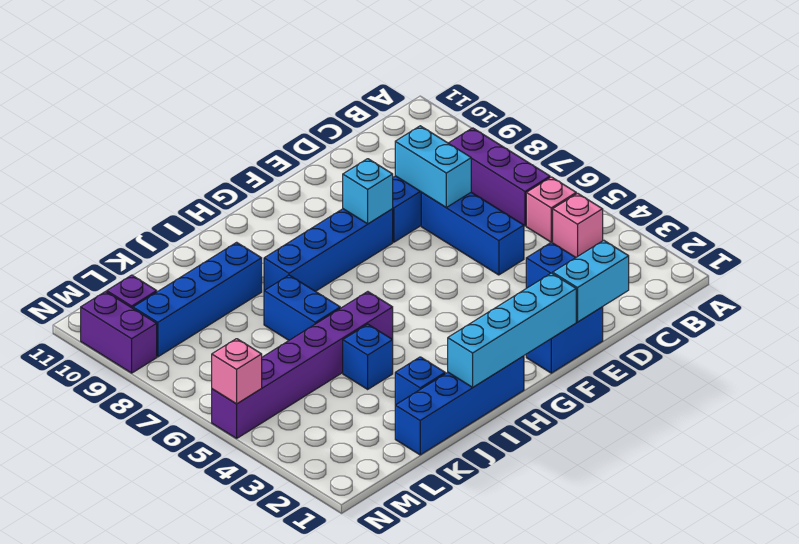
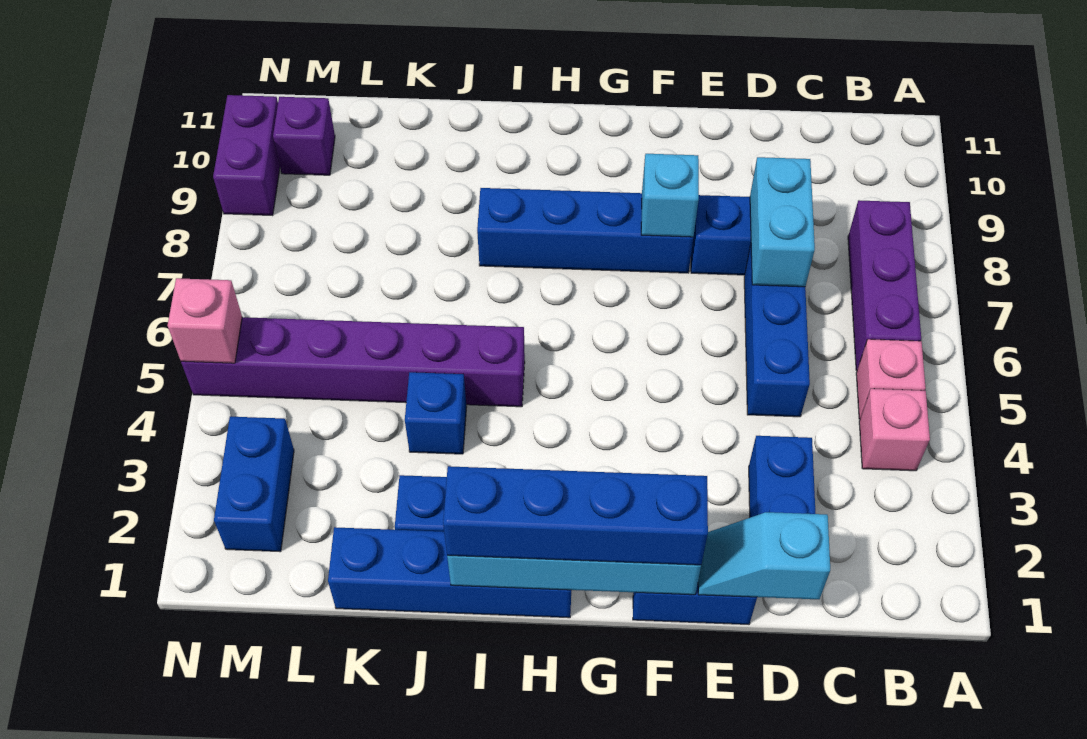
cyan brick D1:E1 level 2 -> cyan slope D1:E1 level 2 top D
blue brick J6:J7 level 1 -> blue brick M2:M3 level 1
blue brick J9:M9 level 1 -> blue brick F1:I1 level 3

